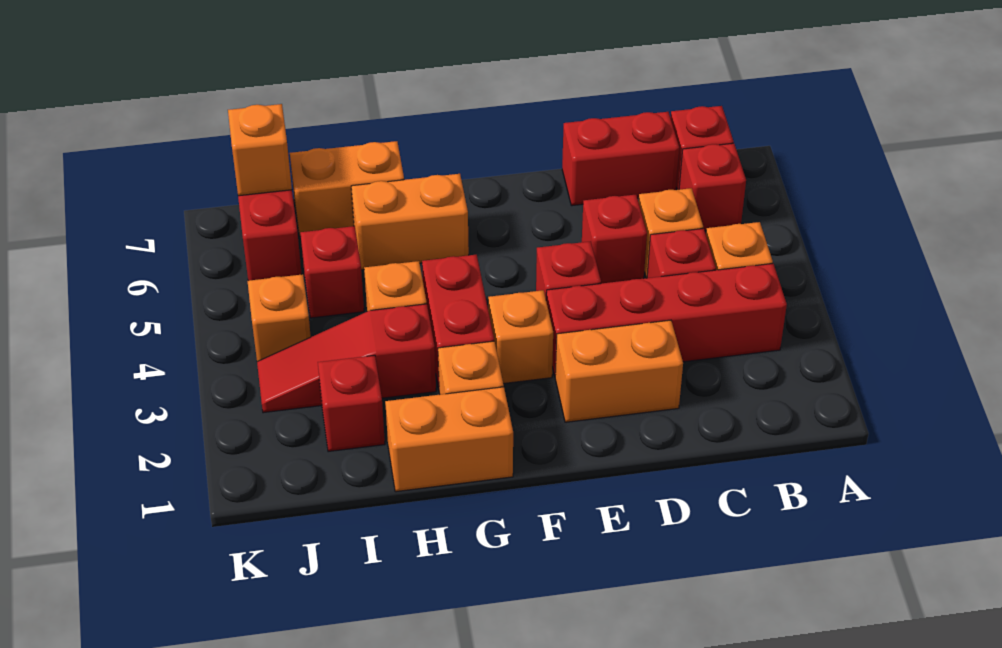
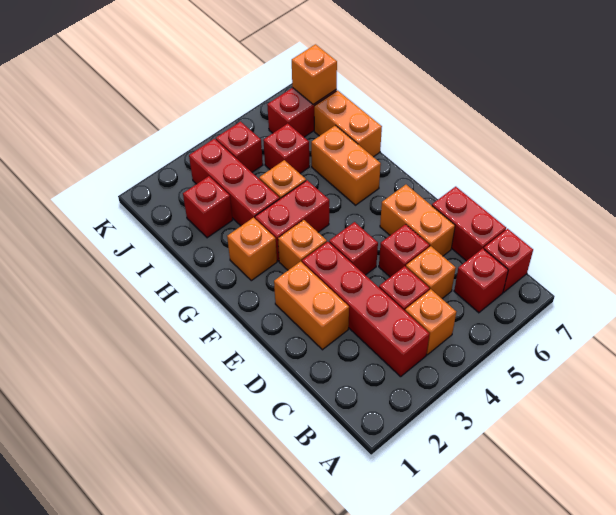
orange brick G1:H1 level 1 -> orange brick D6:E6 level 1
red slope H3:J3 level 1 top H -> red brick H3:J3 level 1
orange brick J4 level 1 -> red brick J4 level 1

